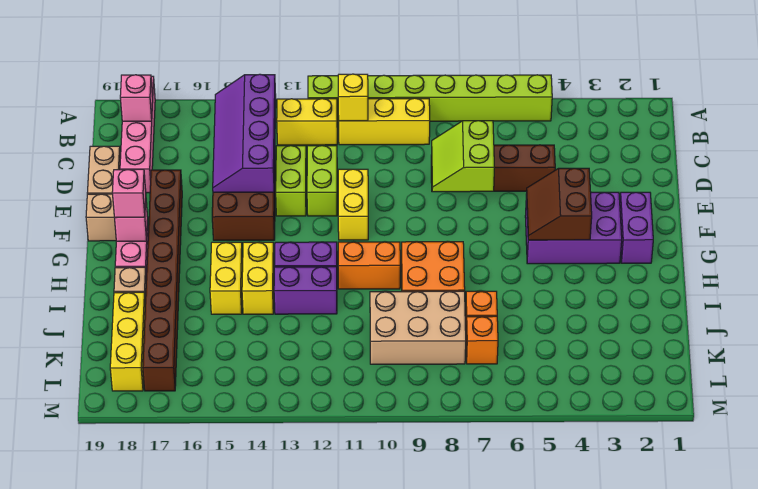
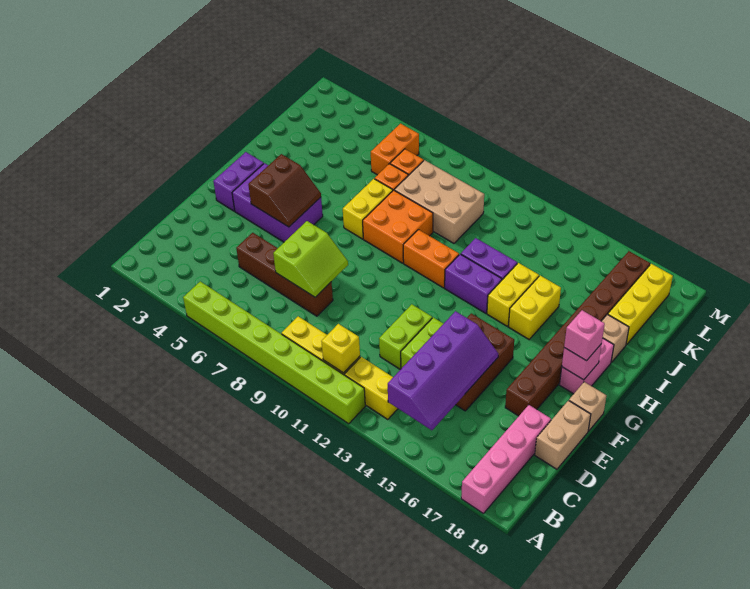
pink brick B18 level 2 -> none
yellow brick E11:F11 level 1 -> yellow brick H7:I7 level 1
none -> orange brick K6:L6 level 1

